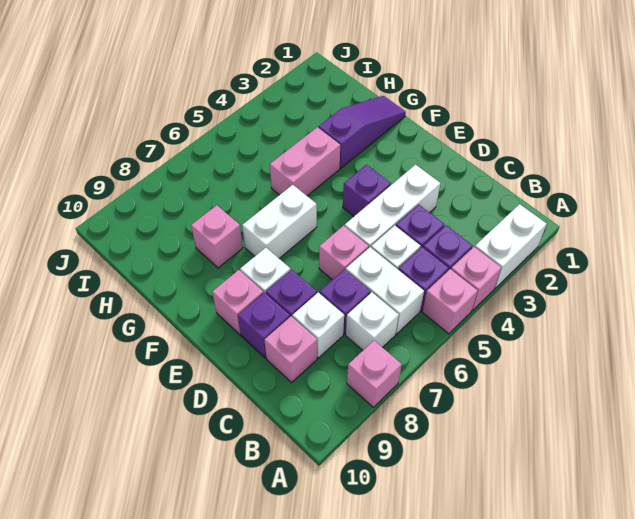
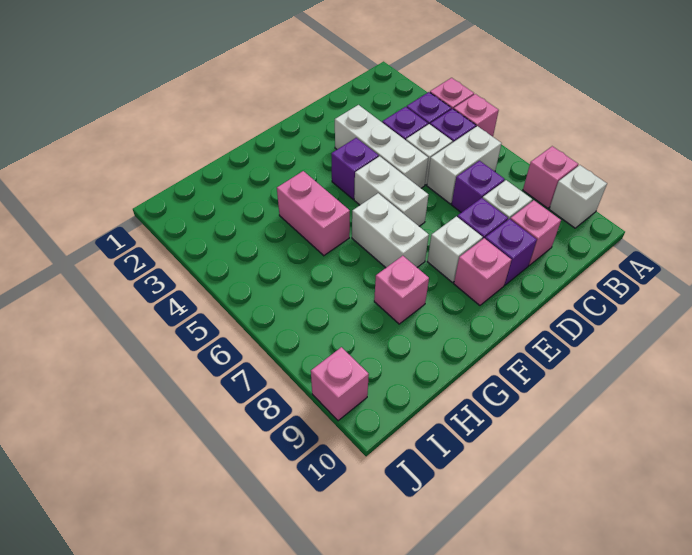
white brick A2:A3 level 1 -> white brick E5:E6 level 1
white brick B7 level 1 -> white brick A9 level 1
pink brick D6 level 1 -> pink brick J9 level 1
purple slope G1:G3 level 1 top 3 -> none

